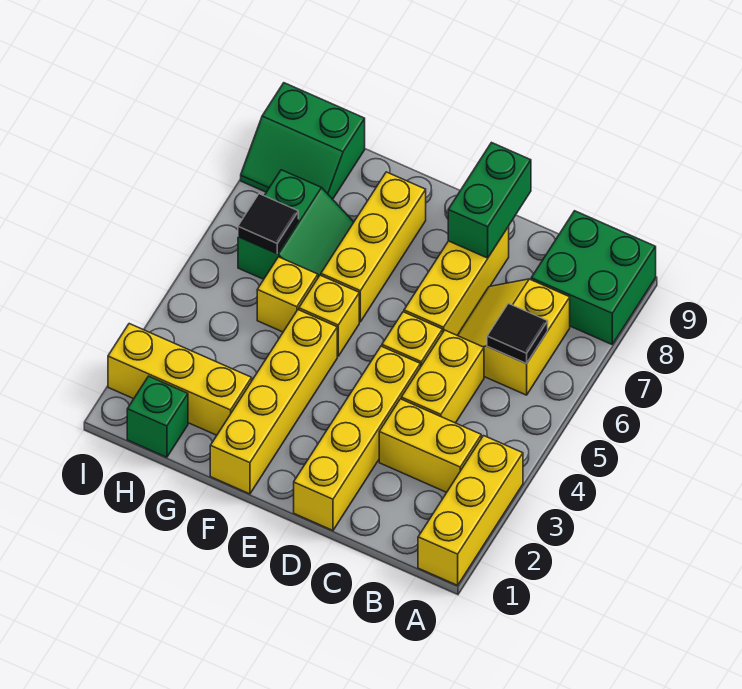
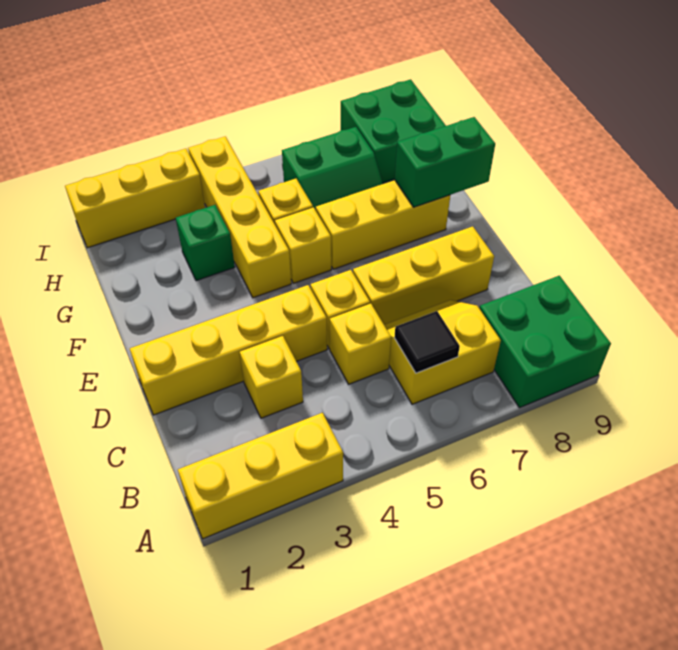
yellow brick B3:C3 level 1 -> yellow brick C3 level 1
yellow brick C4:C5 level 1 -> yellow brick C5 level 1
green brick D8:D9 level 2 -> green brick F8:F9 level 2
yellow brick F1:F4 level 1 -> yellow brick F4:I4 level 1
yellow brick G2:I2 level 1 -> yellow brick I1:I3 level 1
green brick H1 level 1 -> green brick G3 level 1
black tile H6 level 2 -> none
green slope H8:I9 level 1 top 9 -> green brick H8:I9 level 1

